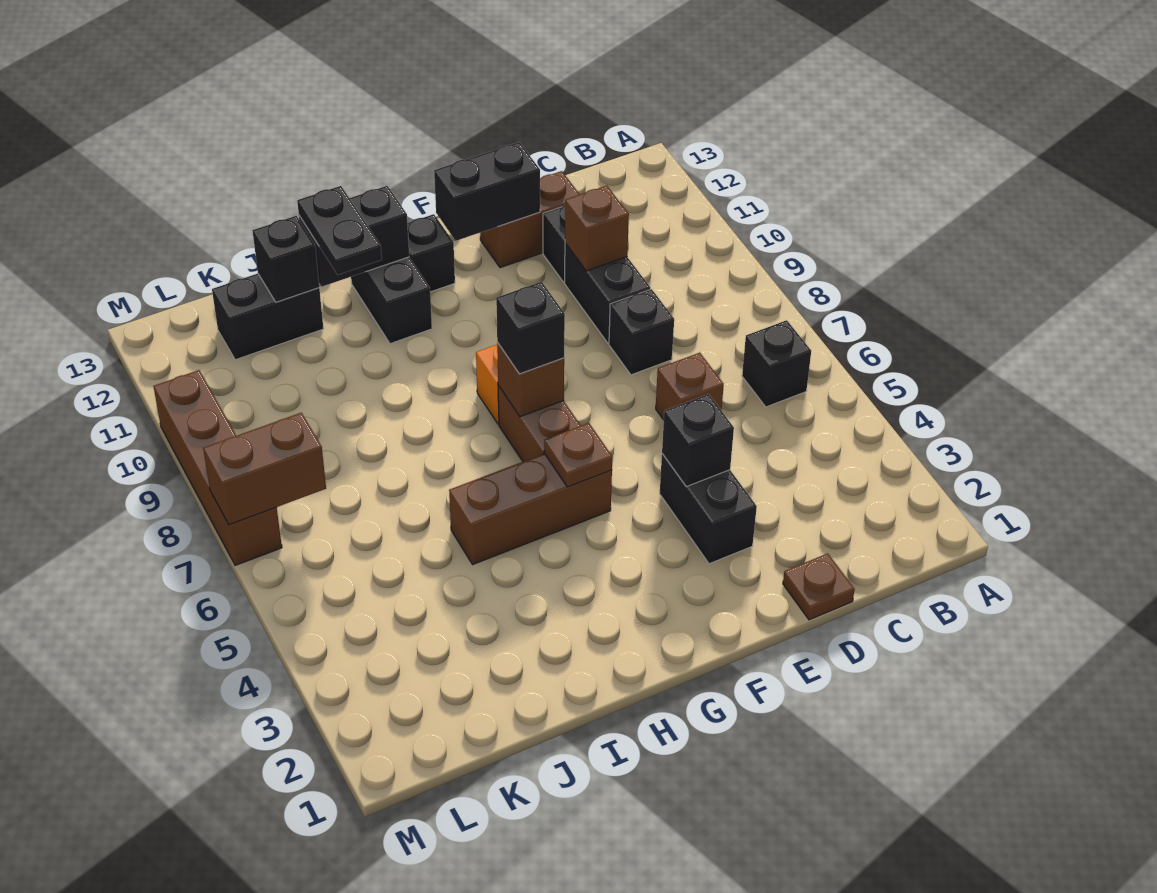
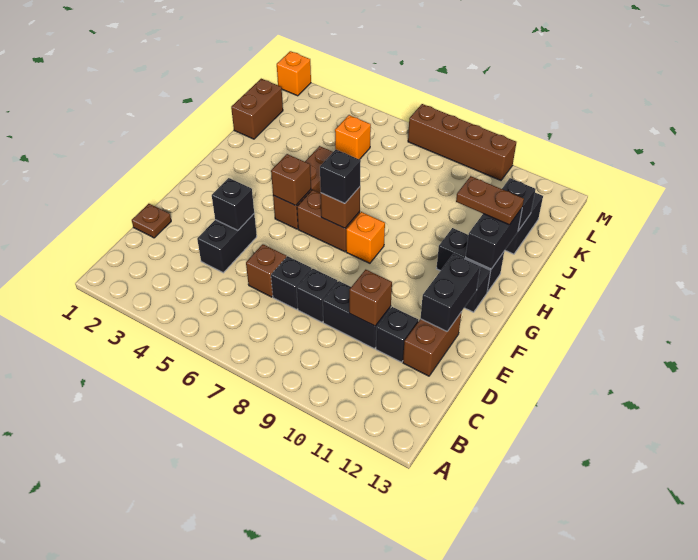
black brick B6 level 1 -> black brick D7 level 1
black brick E3:E4 level 1 -> black brick D4:E4 level 1
brown plate G5 level 2 -> brown brick G5 level 2
black plate I11:I12 level 3 -> brown plate I11:I12 level 3
none -> orange brick K5 level 1
brown brick L7:M7 level 2 -> brown brick J1:K1 level 1
none -> orange brick M1 level 1

